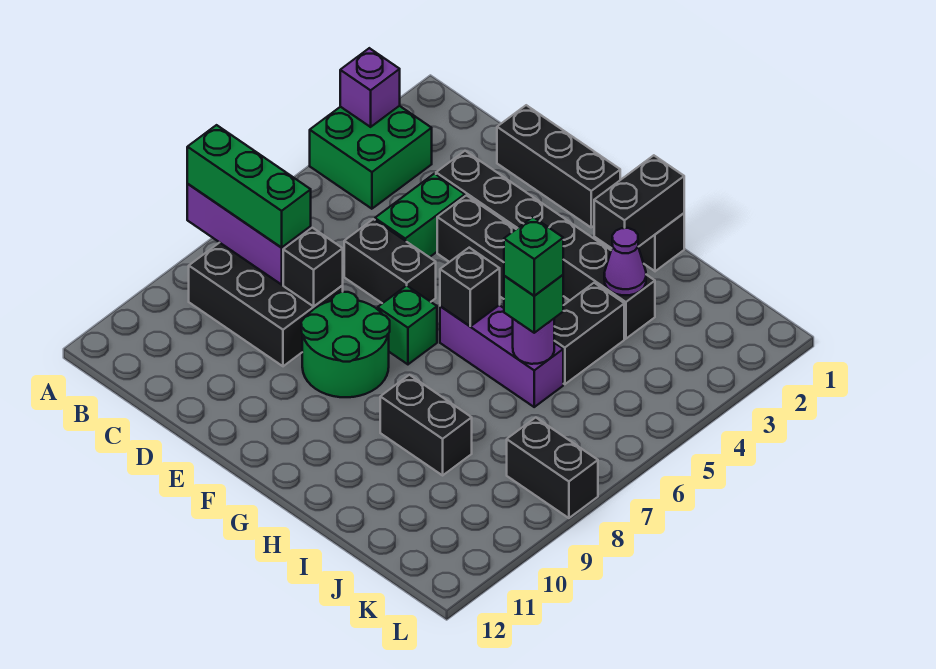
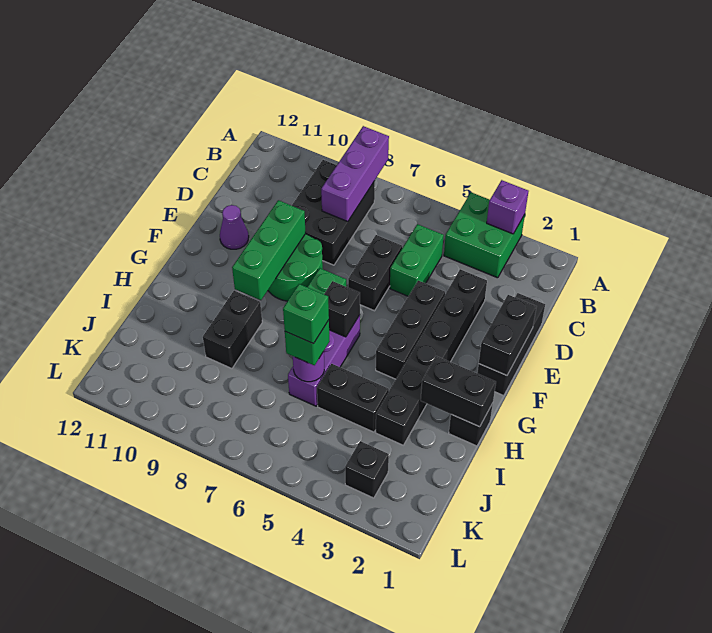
green brick A8:C8 level 3 -> green brick E9:G9 level 2
green brick D4:D5 level 1 -> green brick C5:D5 level 1
black brick D8 level 2 -> black brick K3 level 1
purple cone I3 level 2 -> purple cone E11 level 1
black brick K8:L8 level 1 -> black brick E1:F1 level 2

